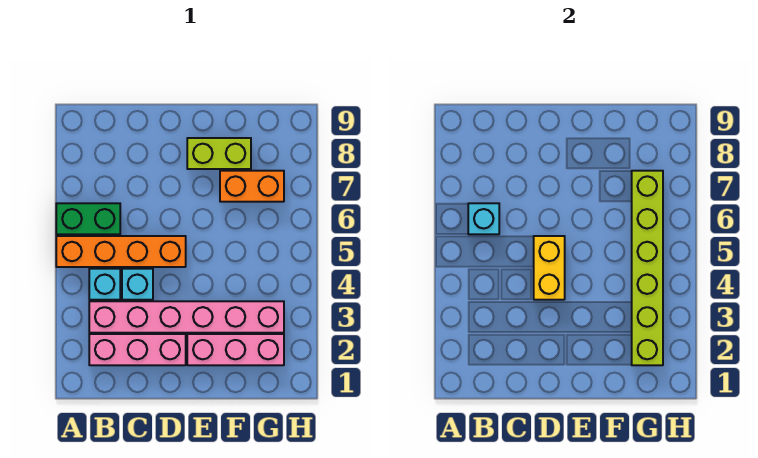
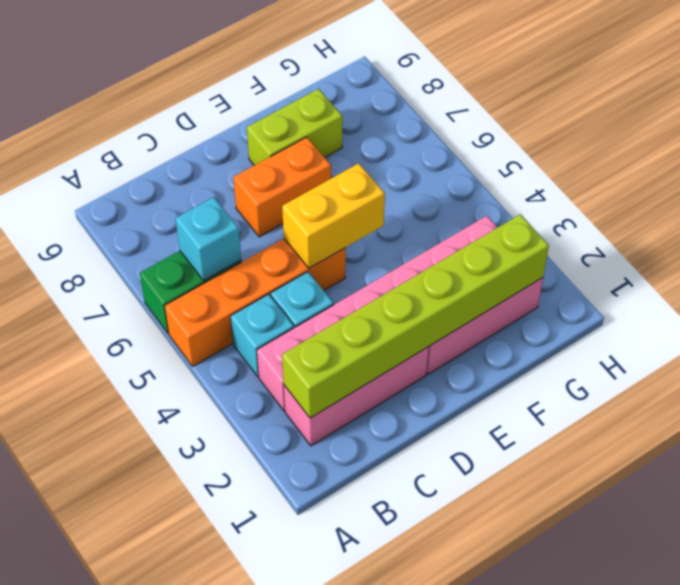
yellow brick D4:D5 level 2 -> yellow brick D5:E5 level 2
orange brick F7:G7 level 1 -> orange brick D7:E7 level 1
lime brick G2:G7 level 2 -> lime brick B2:G2 level 2

